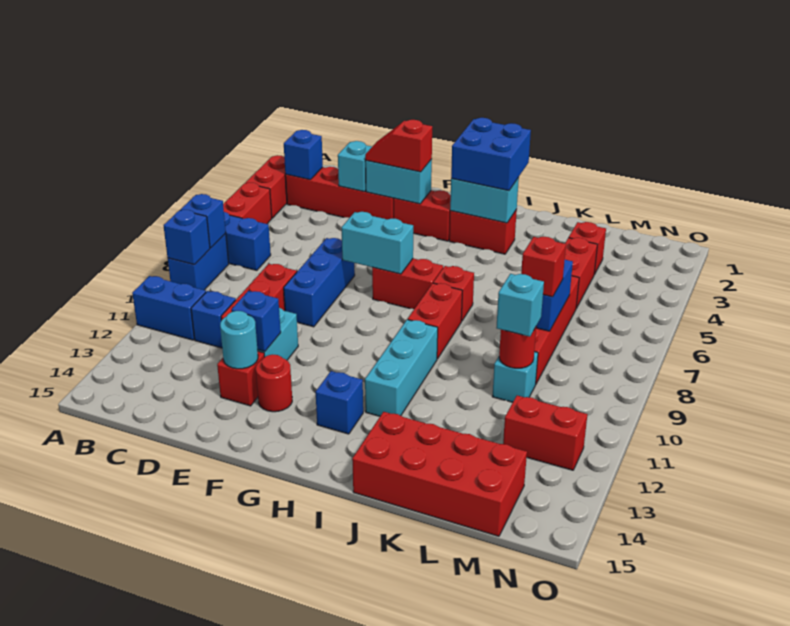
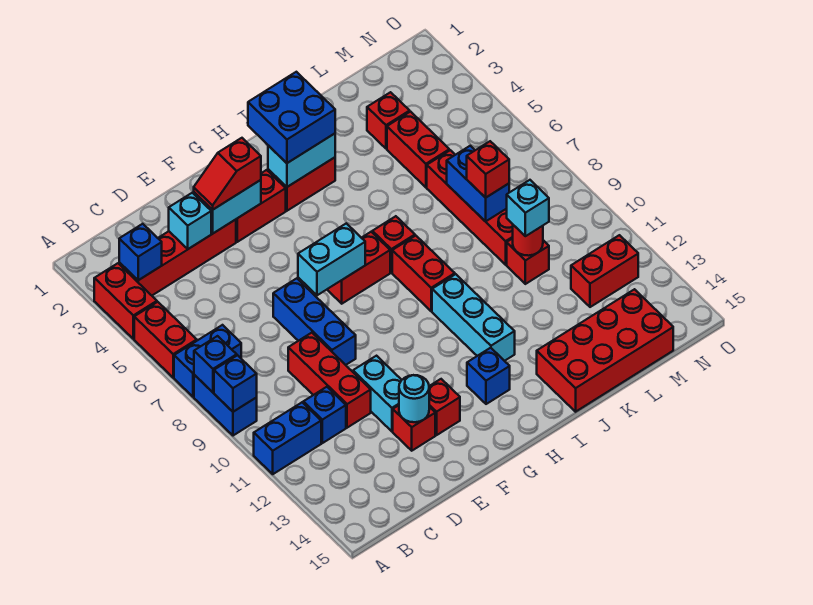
blue brick E12 level 2 -> none
red round brick F13 level 1 -> red brick F13 level 1
cyan brick L10 level 1 -> red brick L10 level 1

